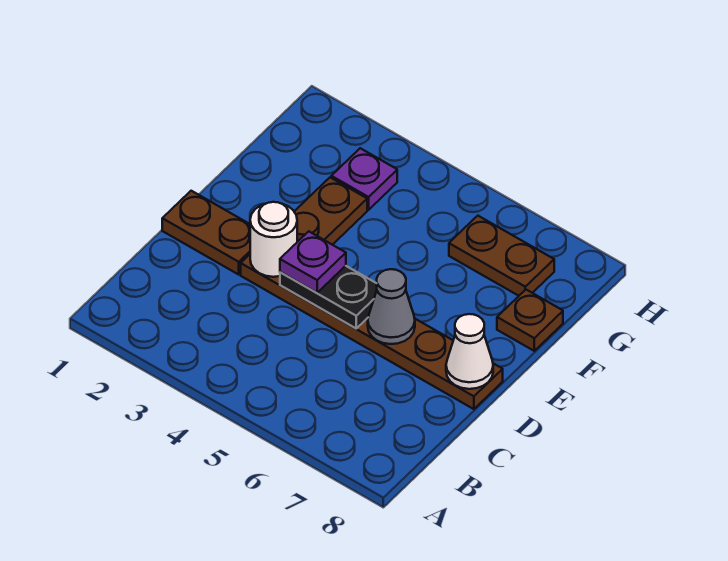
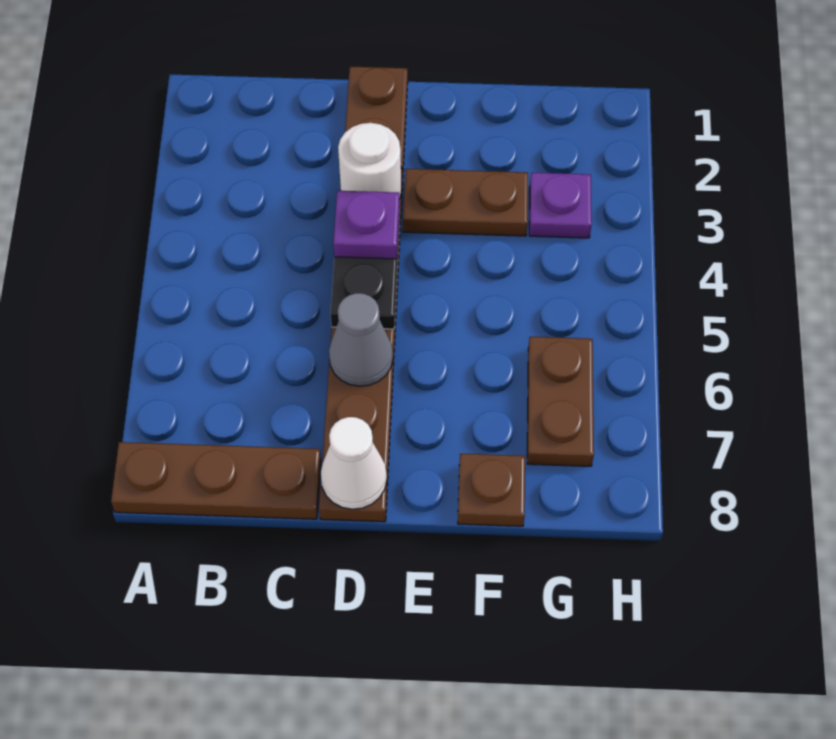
none -> brown plate A8:C8 level 1

